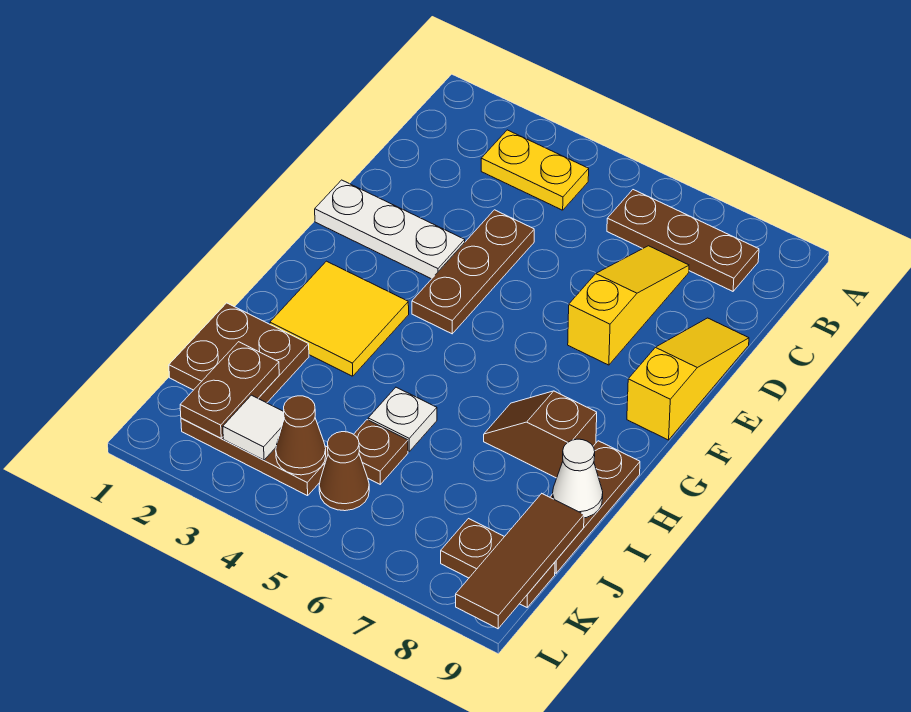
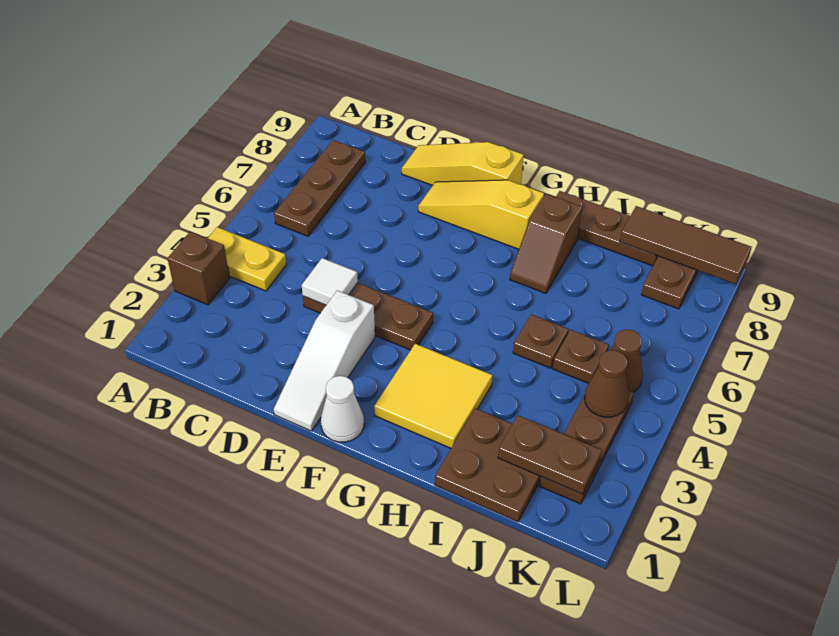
none -> brown brick A3 level 1
yellow plate B3:B4 level 1 -> yellow plate A4:B4 level 1
yellow slope C7:E7 level 1 top E -> yellow slope E8:G8 level 1 top G
white plate E1:E3 level 1 -> white slope E1:E3 level 1 top 3
white plate I5 level 1 -> brown plate I5 level 1
white cone I9 level 2 -> white cone F1 level 1
white tile K3 level 2 -> white tile D4 level 2

